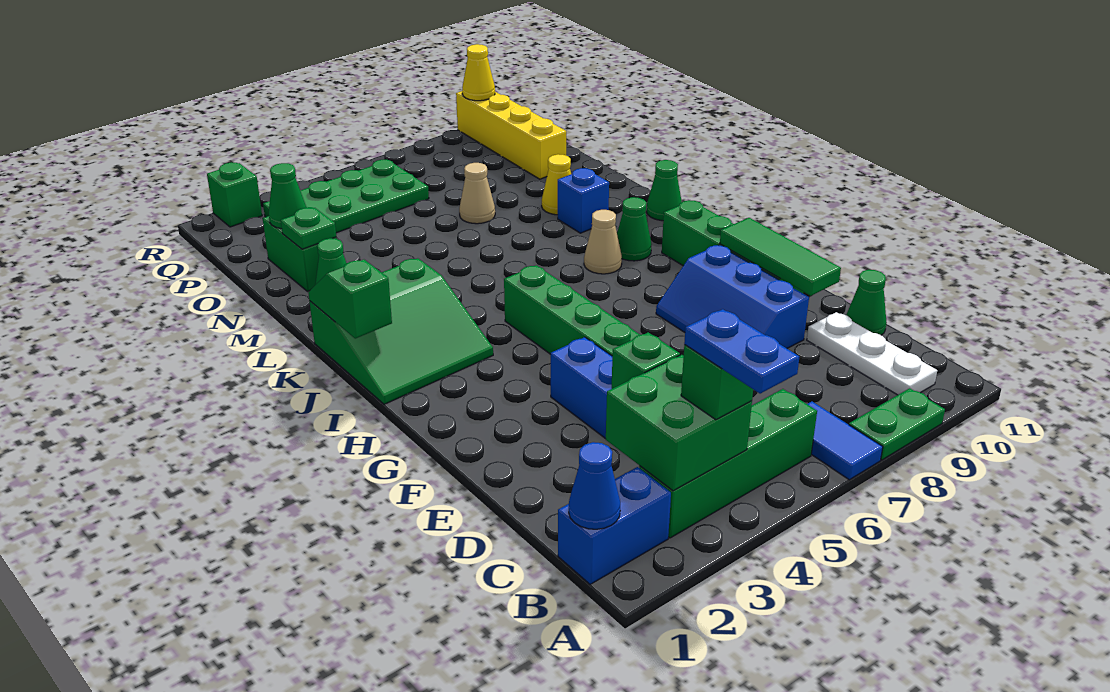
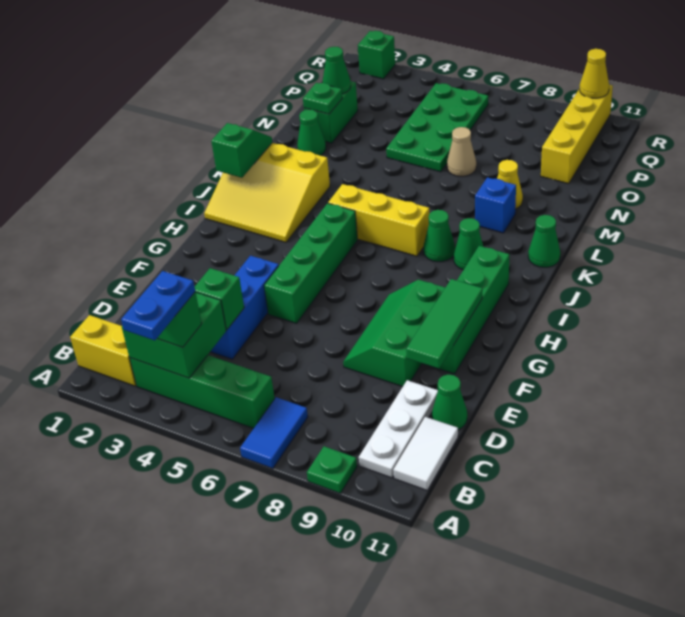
green plate A8:A9 level 1 -> green plate A9 level 1
blue brick B1:B2 level 1 -> yellow brick B1:B2 level 1
blue cone B1 level 2 -> none
none -> white tile B11:C11 level 1
blue slope E8:G9 level 1 top 9 -> green slope E8:G9 level 1 top 9
green slope I1:K3 level 1 top K -> yellow slope I1:K3 level 1 top K
none -> yellow brick J5:J7 level 1
tan cone J8 level 1 -> green cone J8 level 1
green plate P3:Q6 level 1 -> green plate N5:Q6 level 1

